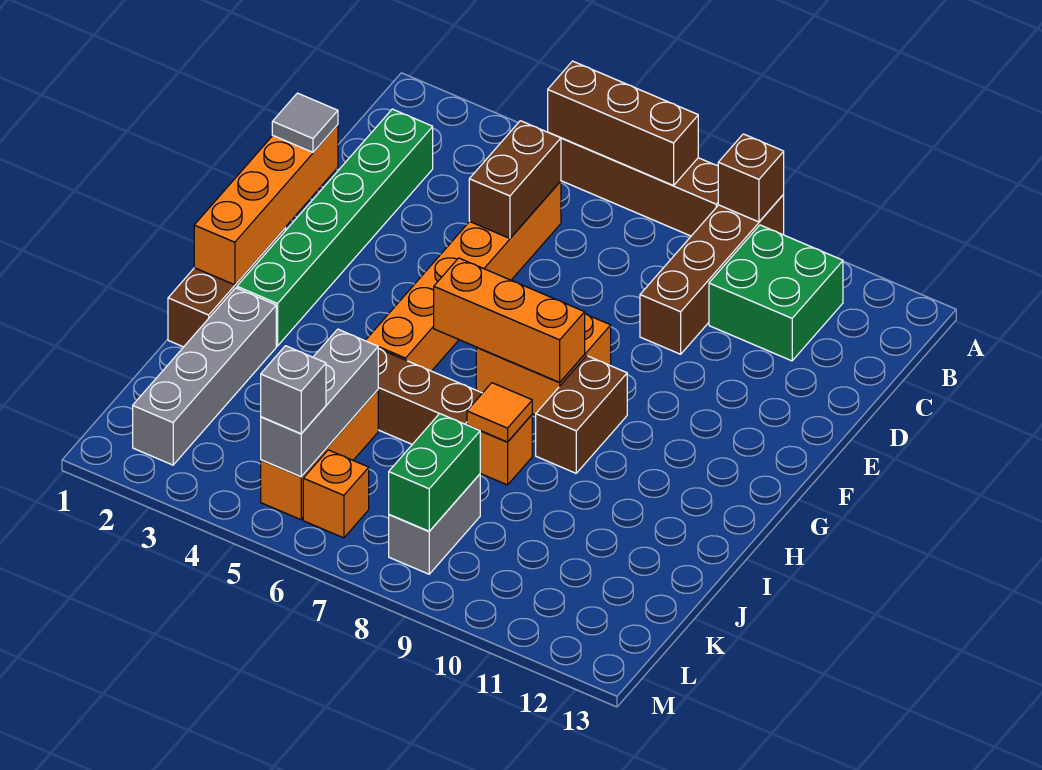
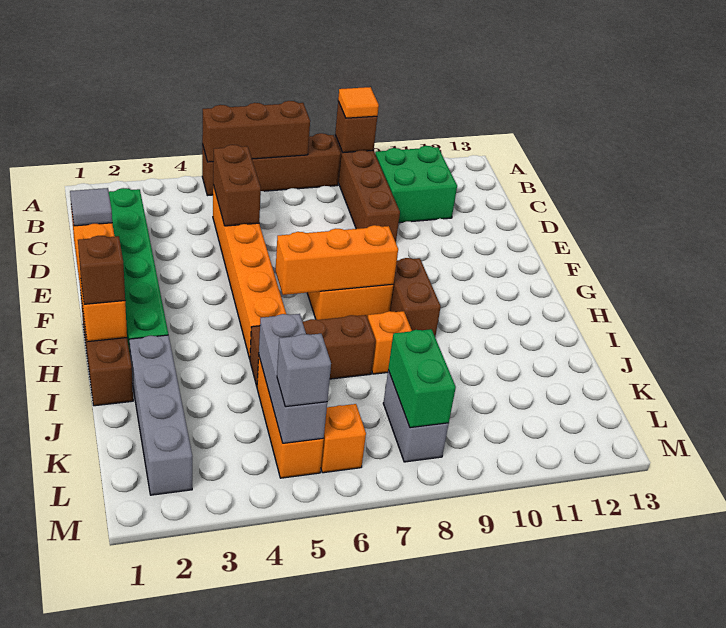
none -> brown brick H1 level 3
orange tile I8 level 2 -> orange tile A9 level 3

